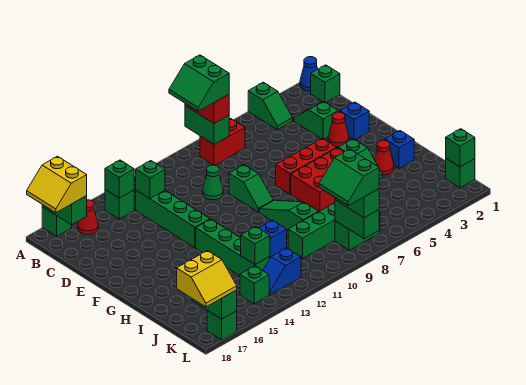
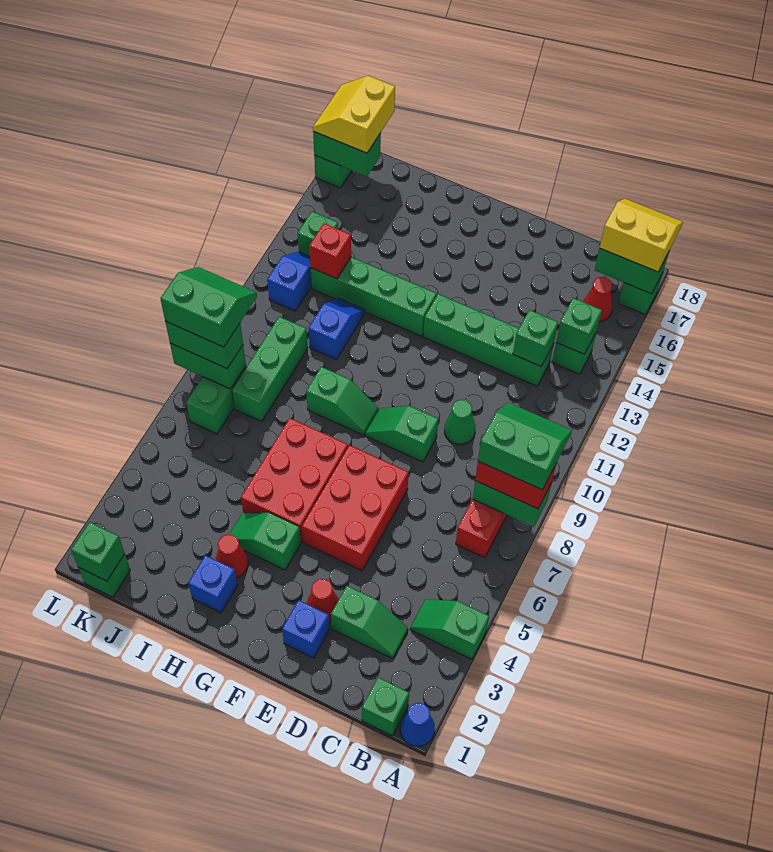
red brick F5:F7 level 1 -> red brick E5:F7 level 1
green slope G9:I9 level 1 top I -> green slope G9:H9 level 1 top H
green brick J13 level 2 -> red brick J13 level 2

